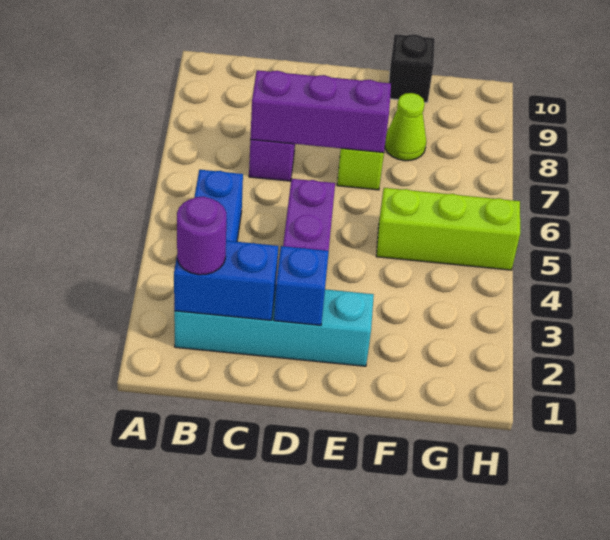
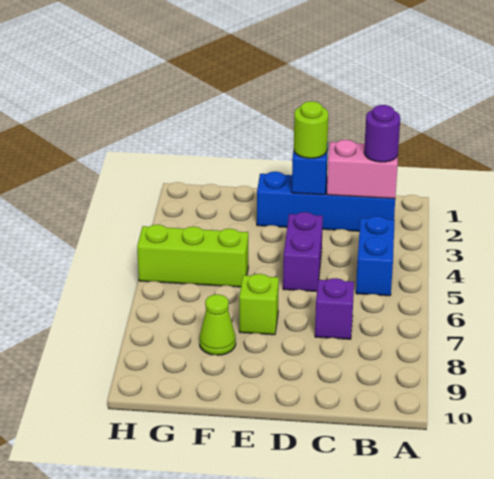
cyan brick B2:E2 level 1 -> blue brick B2:E2 level 1
blue brick B2:C2 level 2 -> pink brick B2:C2 level 2
purple brick C7:E7 level 2 -> none
none -> lime round brick D2 level 3
black brick F10 level 1 -> none

